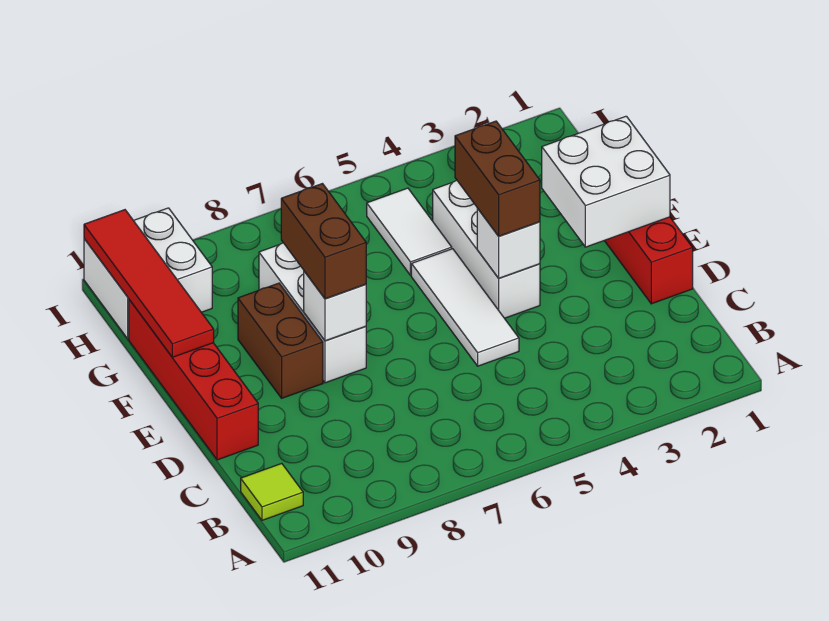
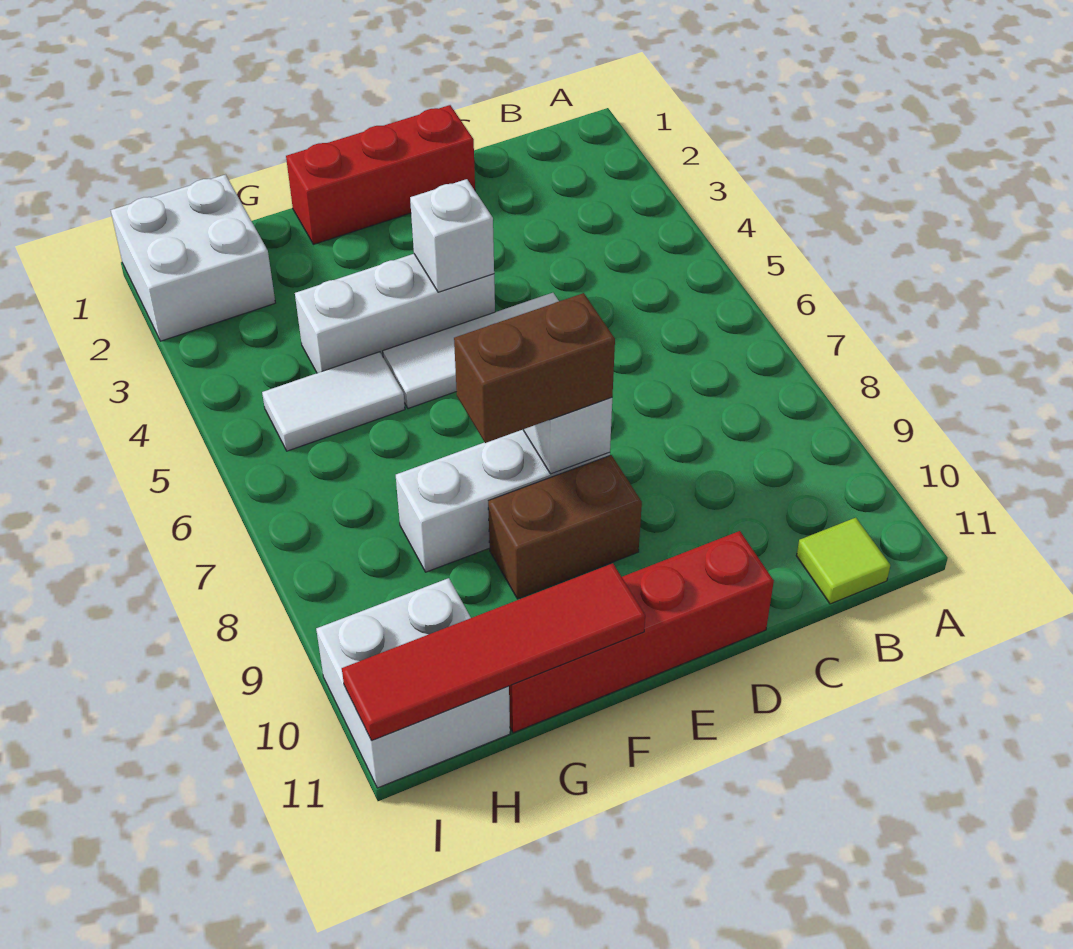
white brick E1:F2 level 2 -> white brick H1:I2 level 1
brown brick E4:F4 level 3 -> none

